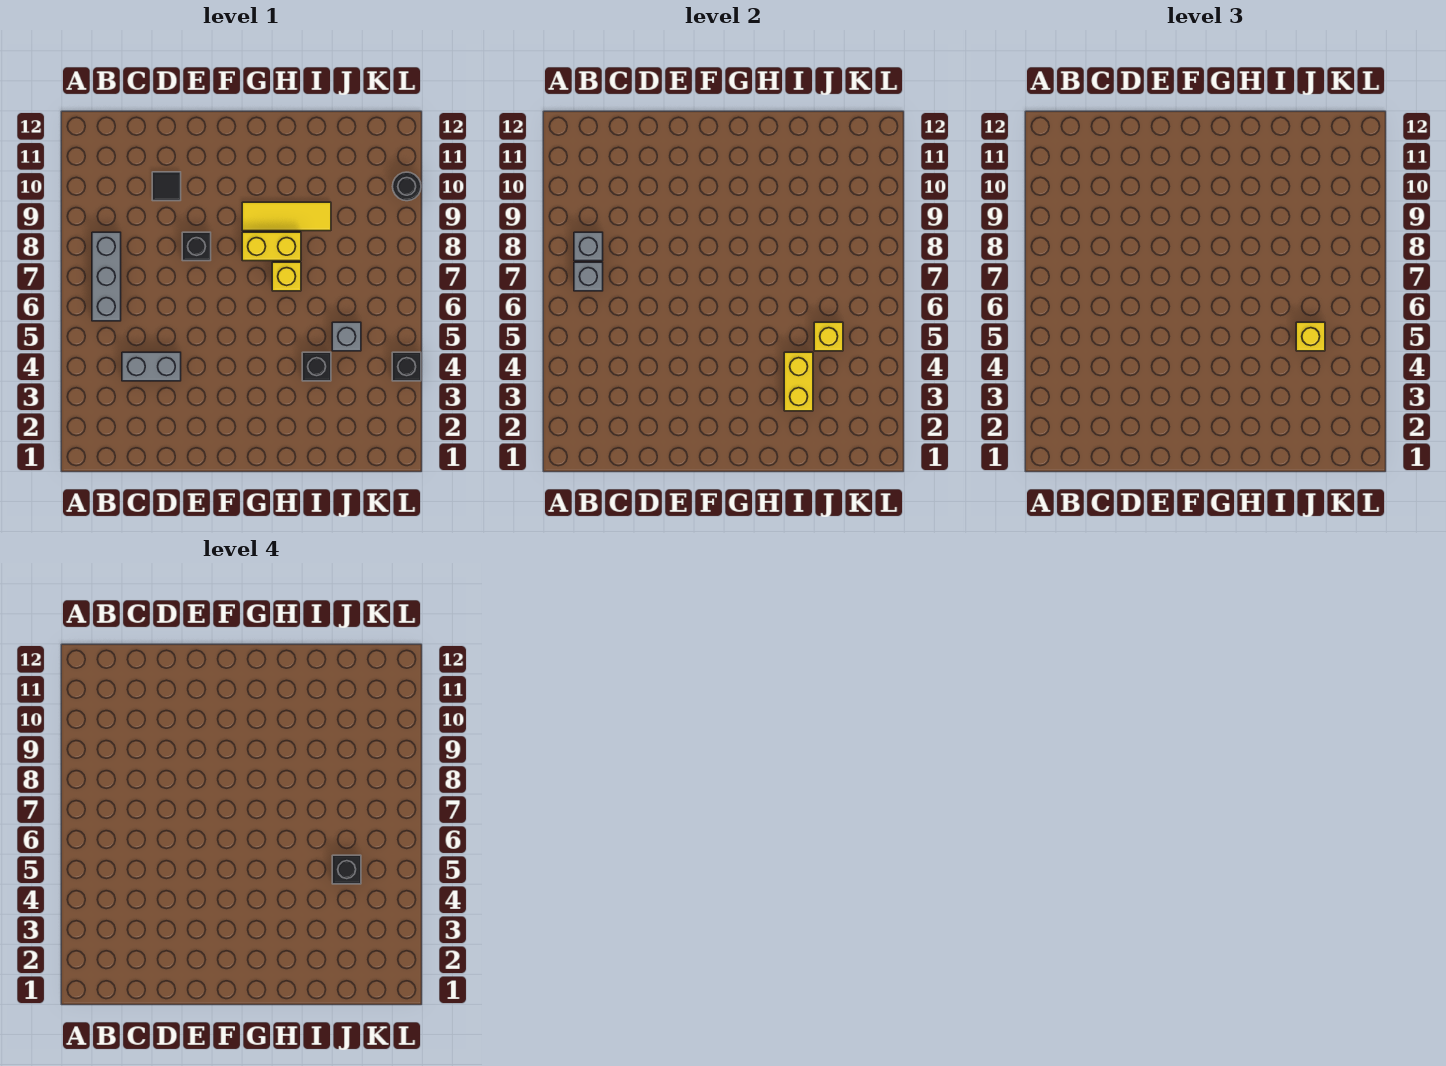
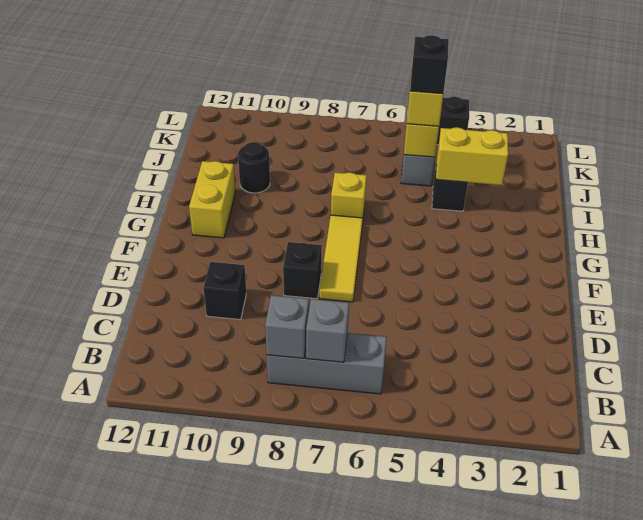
grey brick C4:D4 level 1 -> none
black tile D10 level 1 -> black brick D10 level 1
yellow brick G8:H8 level 1 -> yellow brick G11:H11 level 1
yellow tile G9:I9 level 1 -> yellow tile E7:G7 level 1
black round brick L10 level 1 -> black round brick I10 level 1

